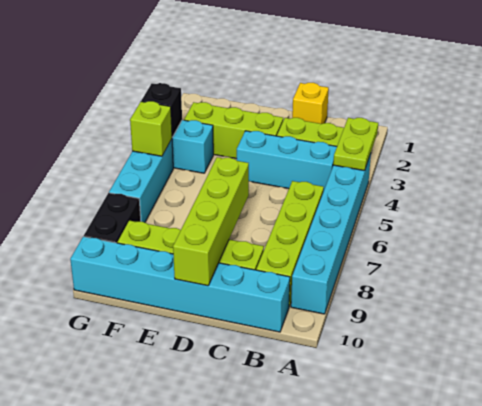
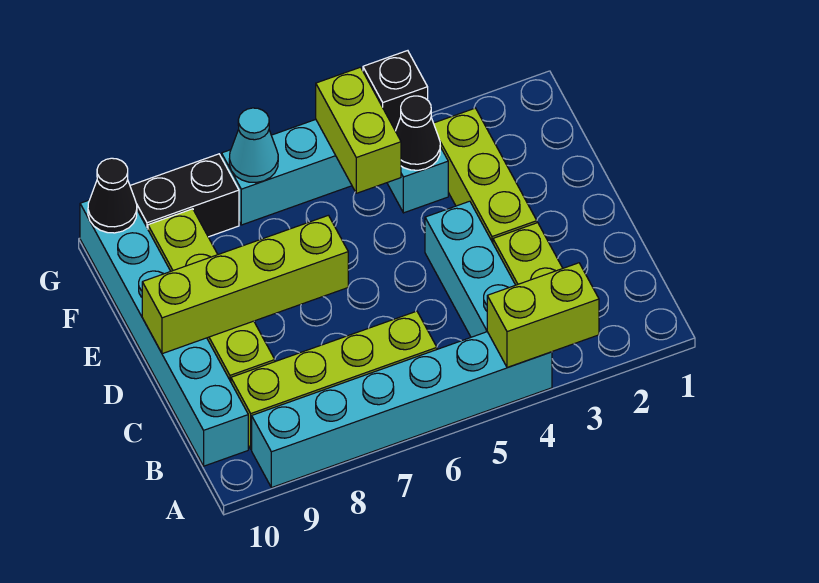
lime plate A3:A4 level 2 -> lime brick A3:A4 level 2
yellow brick C1 level 1 -> none
none -> black cone F4 level 2
lime brick G5 level 2 -> lime brick F5:G5 level 2
none -> cyan cone G7 level 2
none -> black cone G10 level 2

